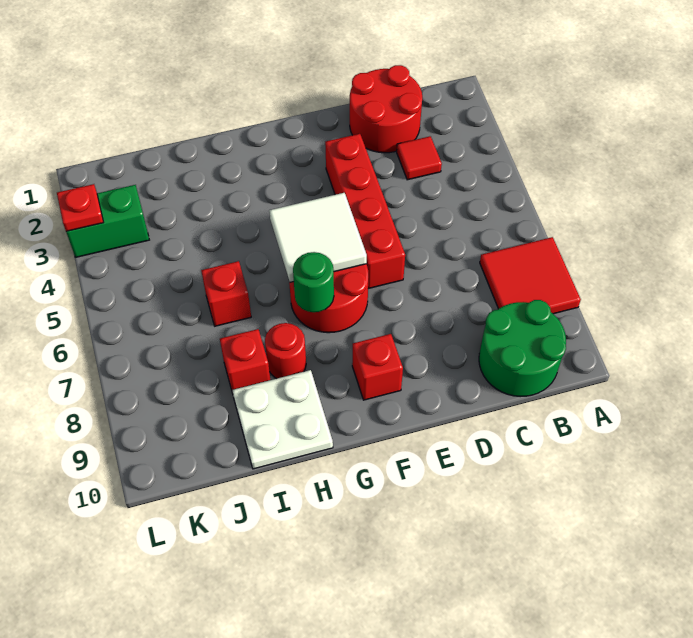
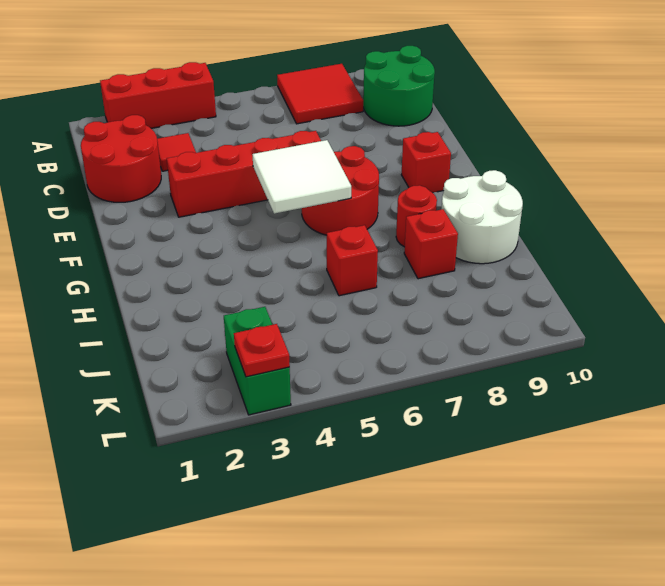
none -> red brick A2:A4 level 1
green round brick G7 level 2 -> none
white plate H9:I10 level 1 -> white round brick H9:I10 level 1

